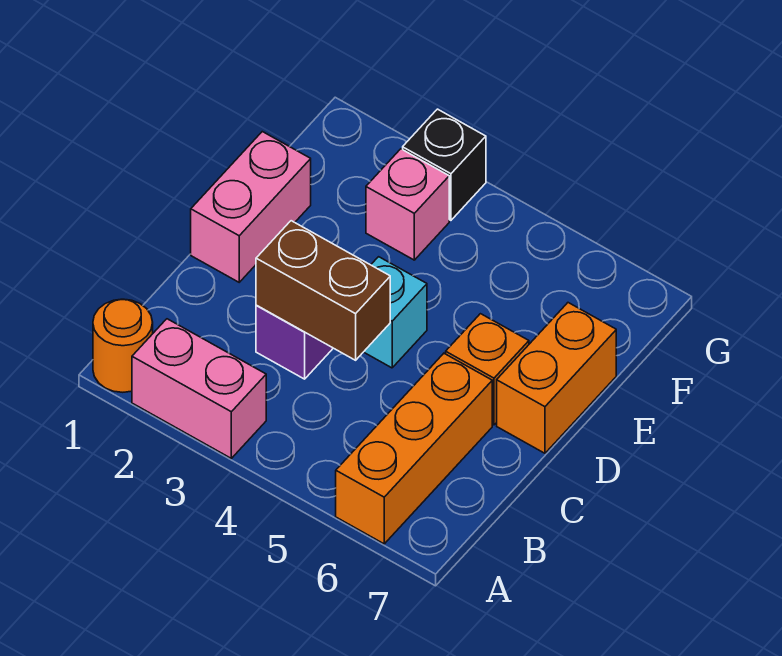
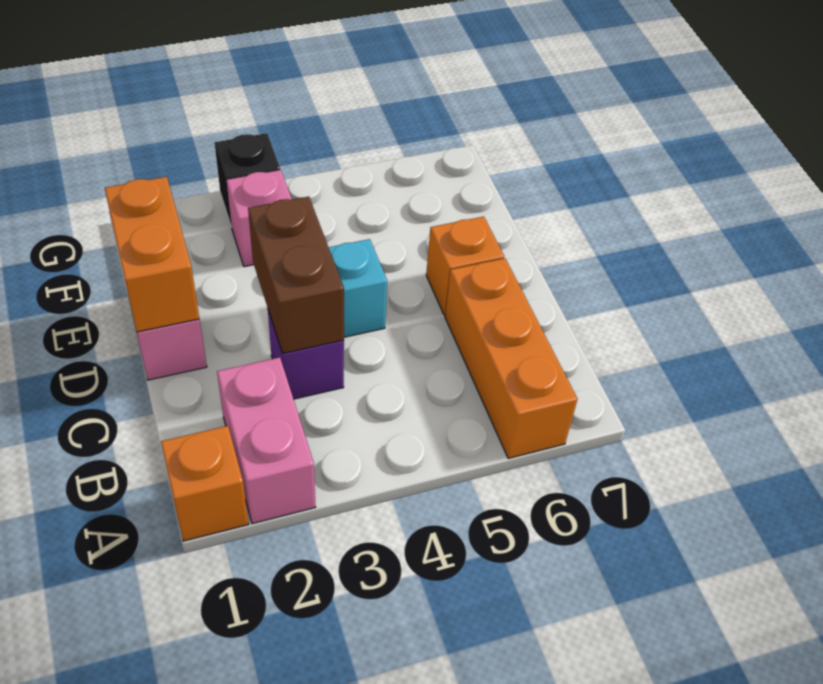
orange round brick A1 level 1 -> orange brick A1 level 1
pink brick A2:A3 level 1 -> pink brick A2:B2 level 1
brown brick C3:C4 level 2 -> brown brick C3:D3 level 2
orange brick D7:E7 level 1 -> orange brick D1:E1 level 2

